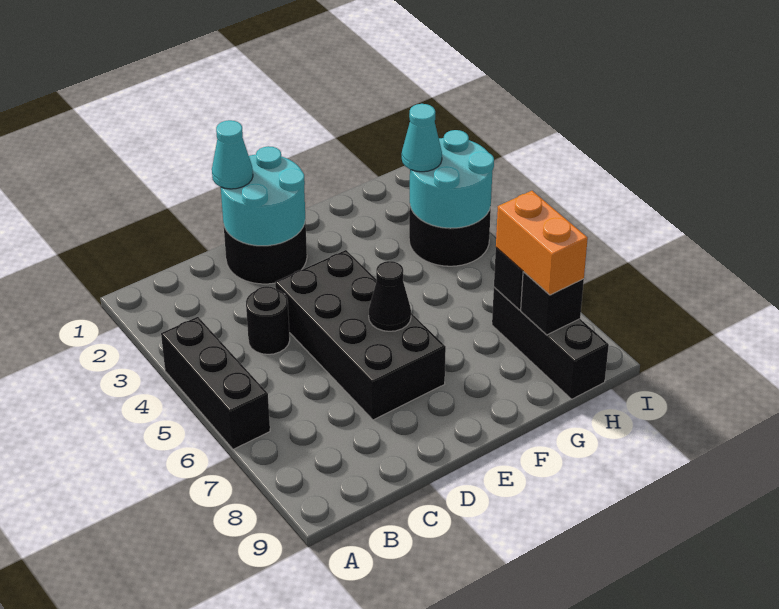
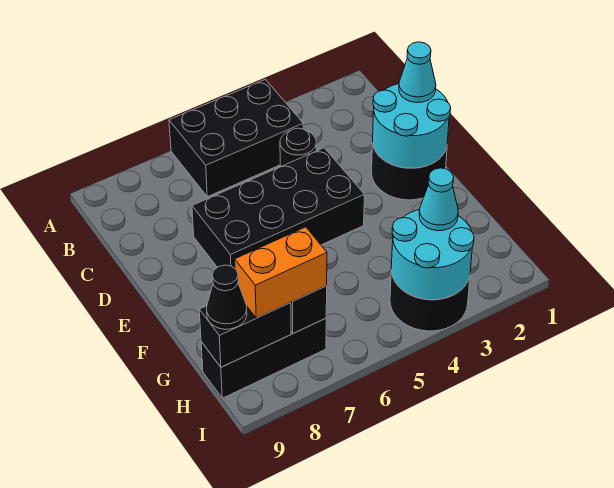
black brick A4:A6 level 1 -> black brick A4:B6 level 1
black cone E6 level 2 -> black cone H9 level 3
black brick H8 level 2 -> black brick H8:H9 level 2

